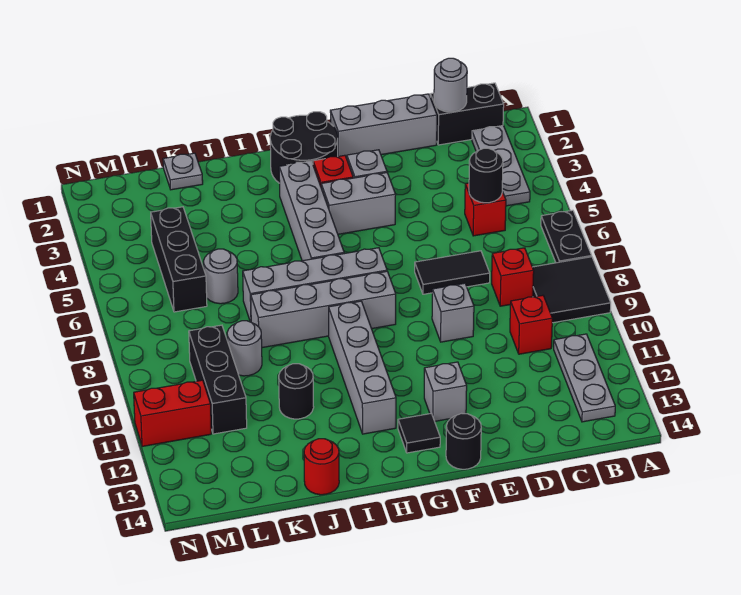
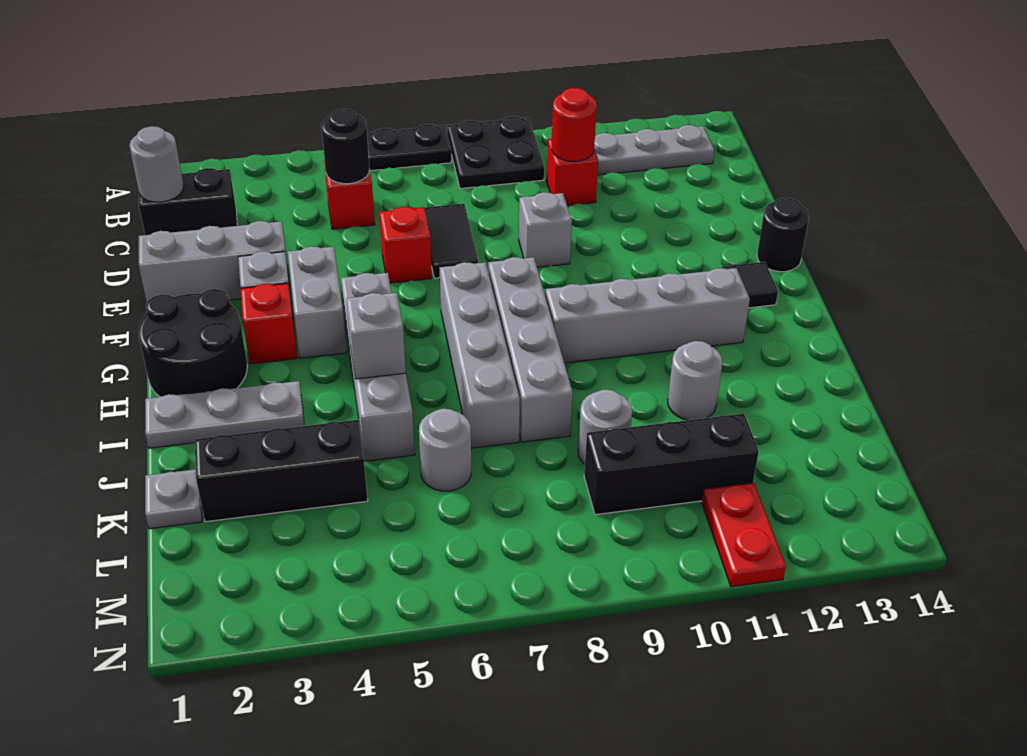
black tile A8:B9 level 1 -> black plate A8:B9 level 1
black brick B1:C1 level 1 -> black brick C1:C2 level 1
grey plate B2:B4 level 1 -> grey plate I1:I3 level 1
red brick C8 level 1 -> red brick E6 level 1
grey brick D1:F1 level 1 -> grey brick E1:E3 level 1
grey brick F12 level 1 -> grey brick I5 level 2
grey brick H3:H6 level 1 -> grey brick G5:J5 level 1
black round brick J11 level 1 -> grey round brick J11 level 1
red round brick J14 level 1 -> red round brick C10 level 2
black brick L4:L6 level 1 -> black brick K2:K4 level 1
red brick M11:N11 level 1 -> red plate M11:N11 level 1

